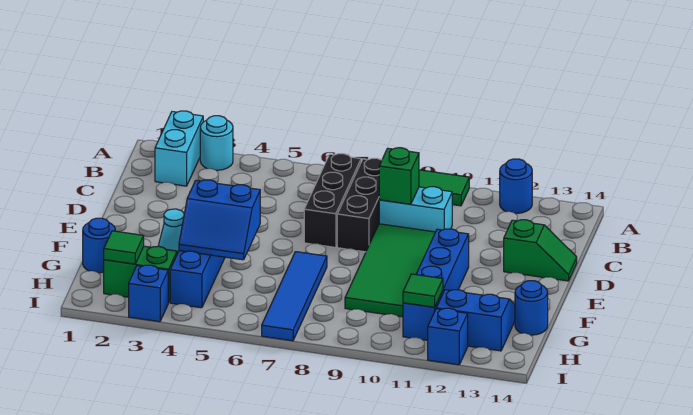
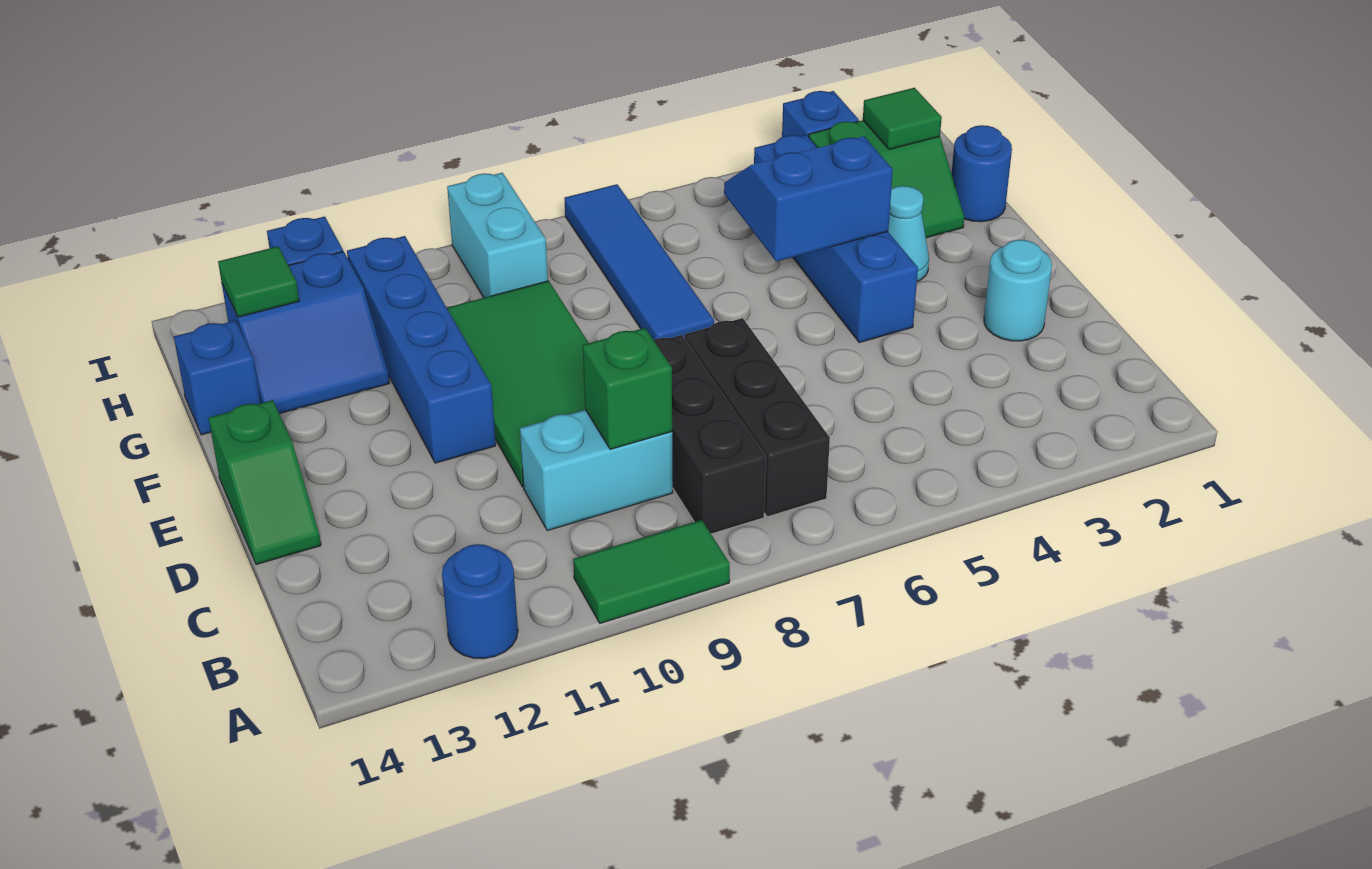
cyan brick A2:B2 level 1 -> cyan brick H9:I9 level 1
cyan round brick A3 level 1 -> cyan round brick D2 level 1
green slope D13:D14 level 1 top 13 -> green slope D14:E14 level 1 top E
blue round brick G14 level 1 -> blue brick G14 level 1
green tile H11 level 2 -> green tile H13 level 2

